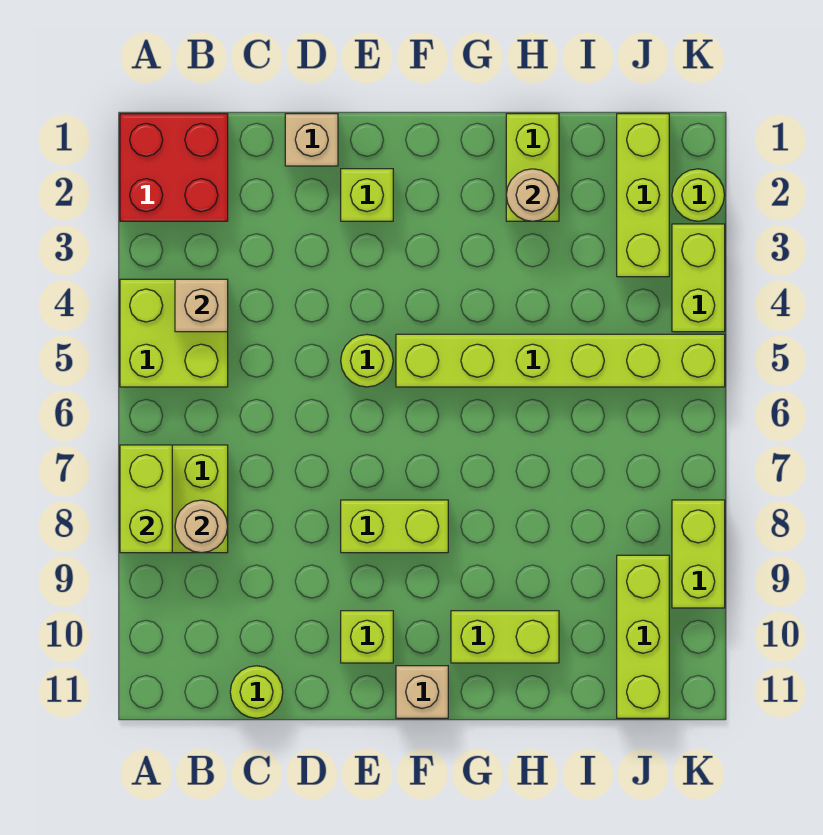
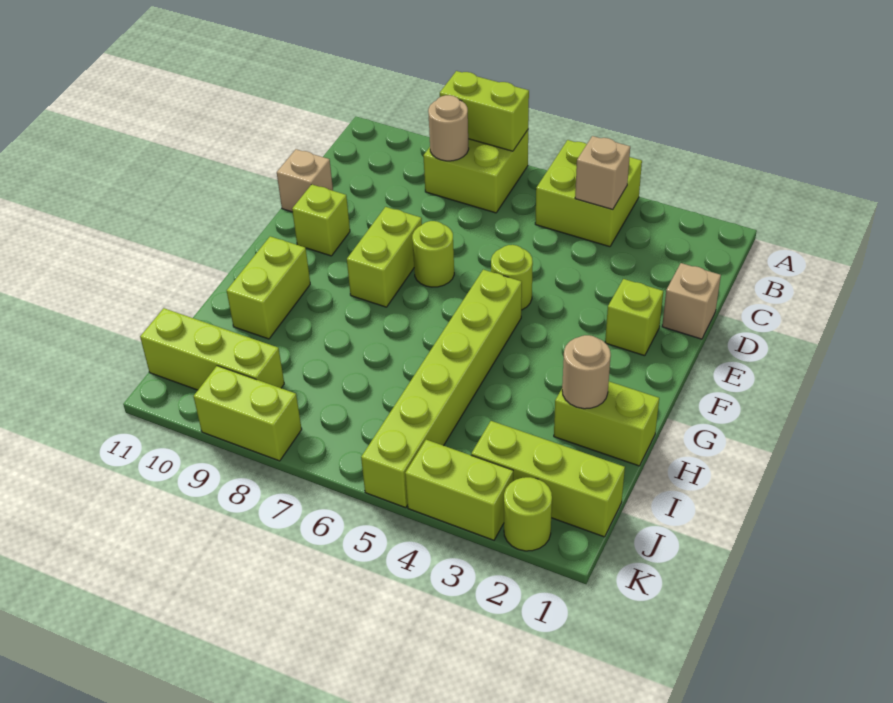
red brick A1:B2 level 1 -> none
lime round brick C11 level 1 -> lime round brick E7 level 1
tan brick F11 level 1 -> tan brick D11 level 1

